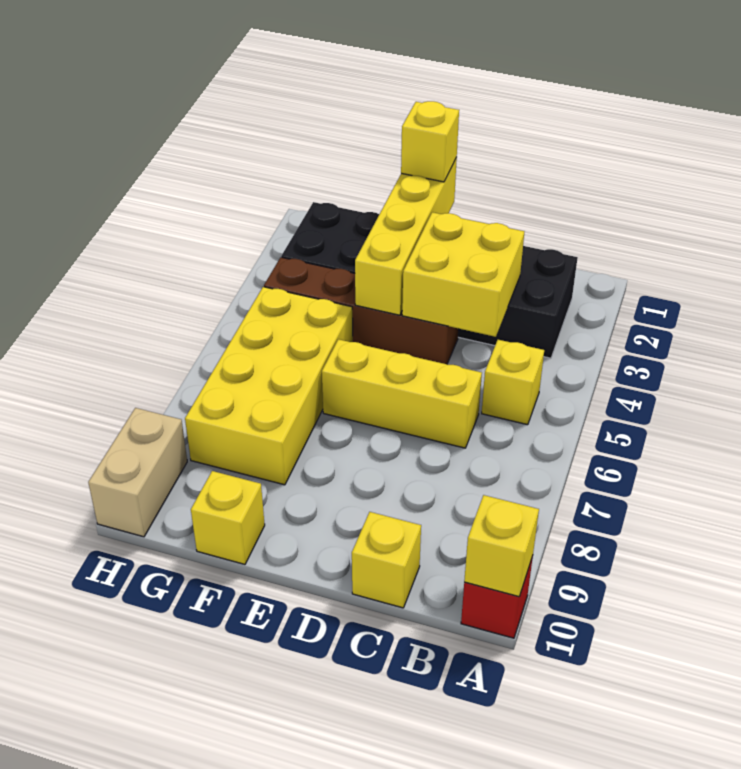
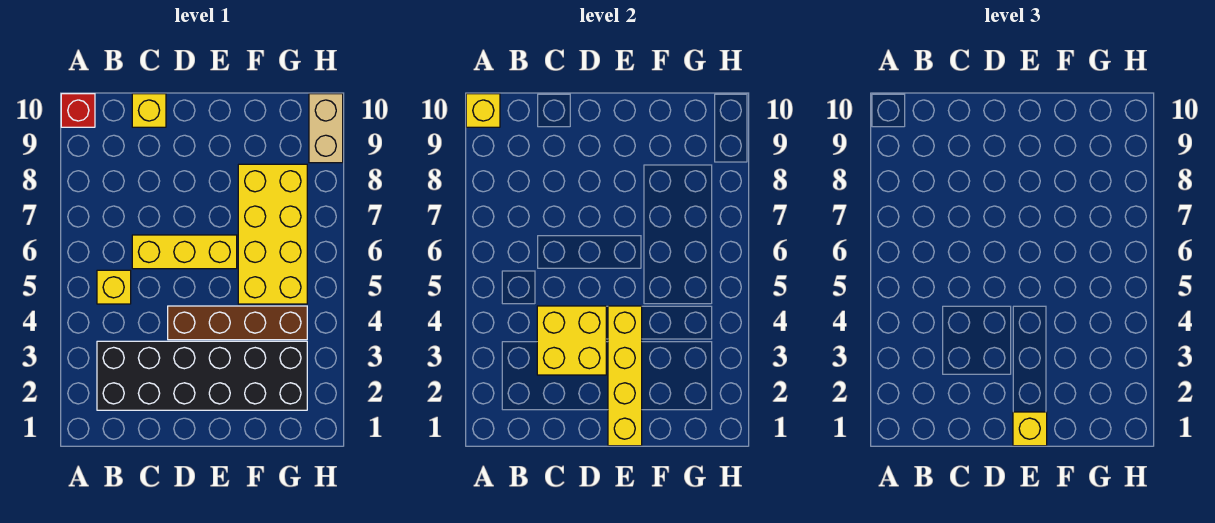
yellow brick F10 level 1 -> none

